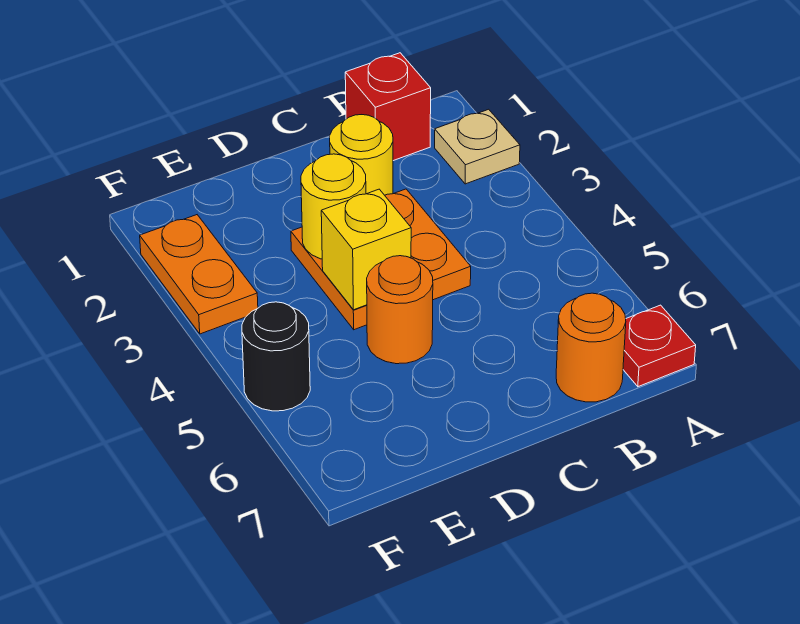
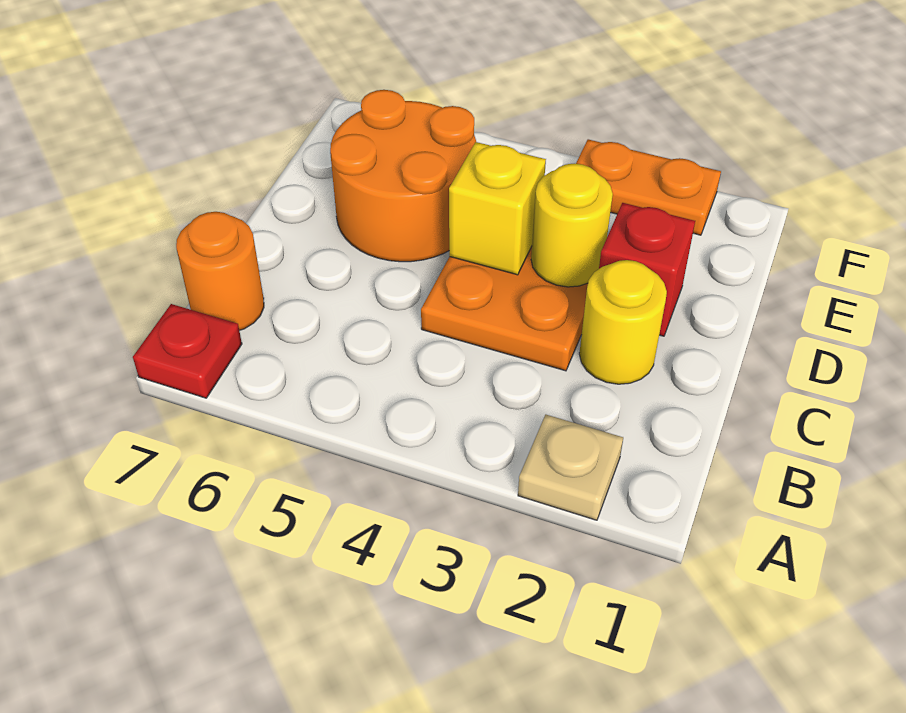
red brick B1 level 1 -> red brick D2 level 1
orange round brick D5 level 1 -> orange round brick D5:E6 level 1
black round brick F5 level 1 -> none

